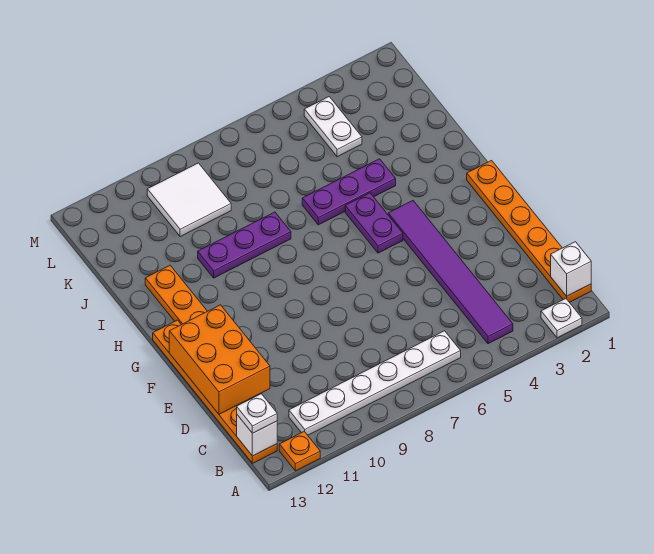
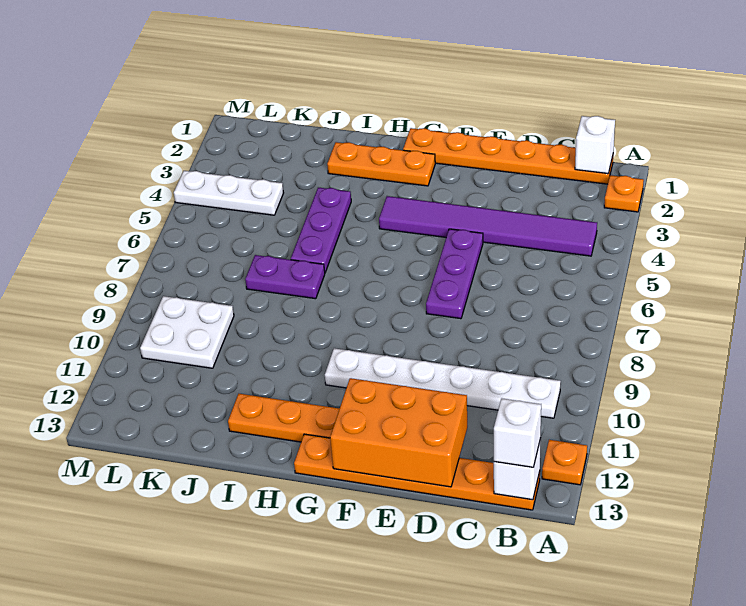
white plate A2 level 1 -> orange plate A2 level 1
white plate B6:B11 level 1 -> white plate B10:G10 level 1
white plate B13 level 3 -> white brick B13 level 3
none -> orange plate G2:I2 level 1
purple plate G5:H5 level 1 -> purple plate I7:J7 level 1
purple plate I8:I10 level 1 -> purple plate E5:E7 level 1
white plate K4:L4 level 1 -> white plate K4:M4 level 1
white tile K9:L10 level 1 -> white plate K9:L10 level 1

